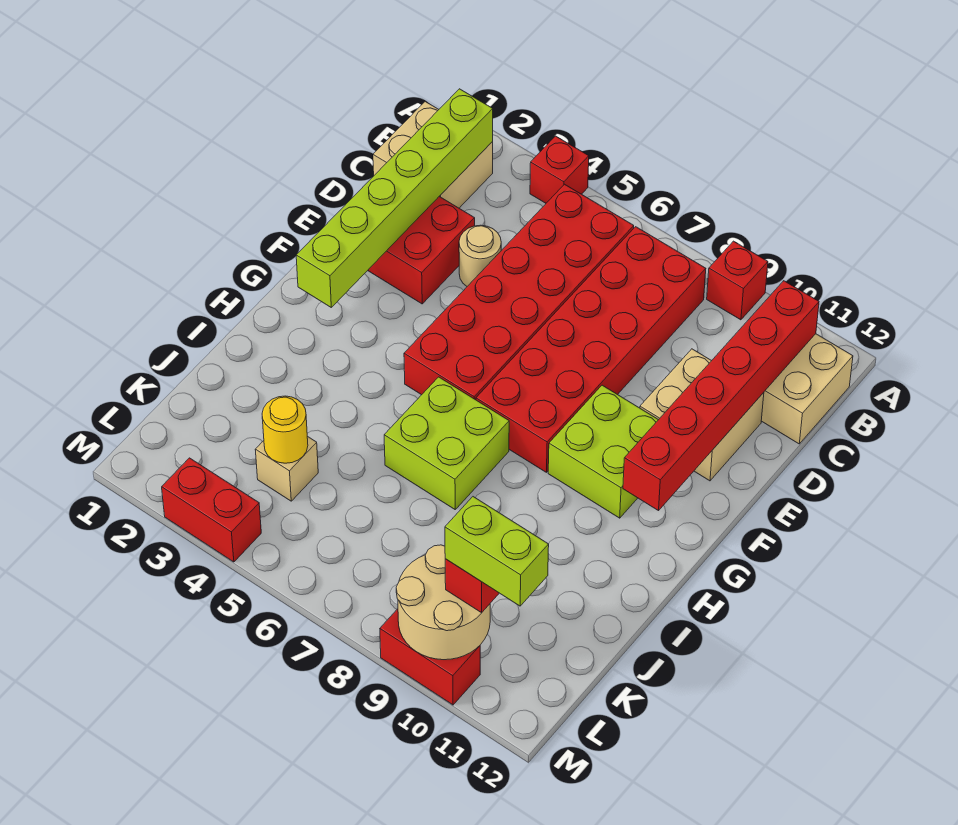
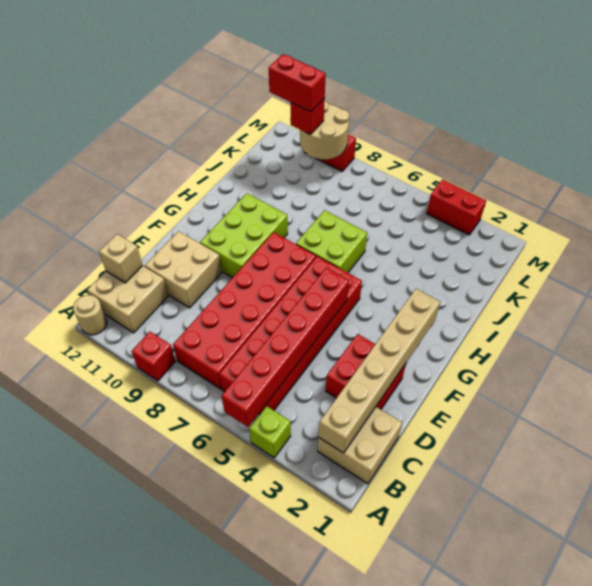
red brick A4 level 1 -> lime brick A4 level 1
lime brick B2:G2 level 2 -> tan brick B2:G2 level 2
red brick B11:G11 level 2 -> red brick A5:F5 level 2
tan round brick D4 level 1 -> tan round brick A12 level 1
lime brick F9:G10 level 1 -> lime brick F9:H10 level 1
tan brick K4 level 1 -> tan brick C12 level 2
yellow round brick K4 level 2 -> none
lime brick L10:L11 level 4 -> red brick L10:L11 level 4

